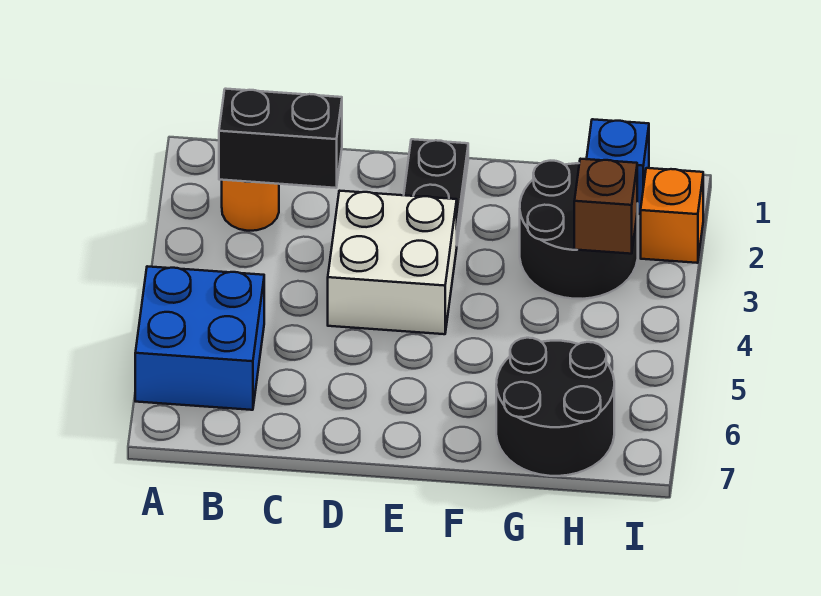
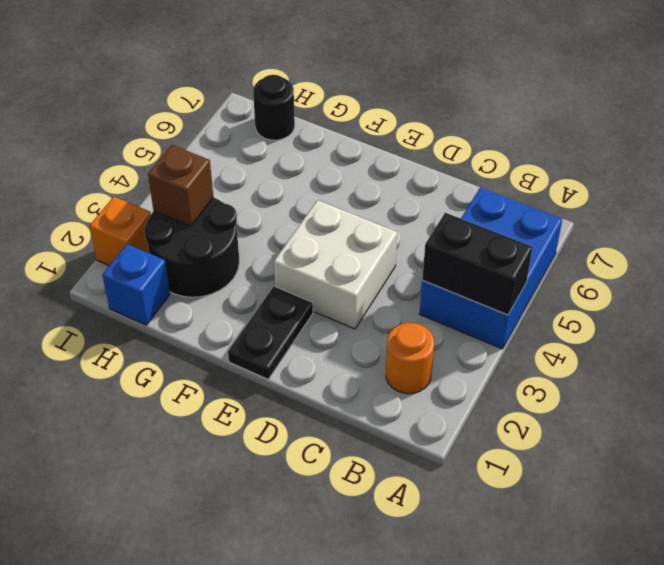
blue brick A5:B6 level 1 -> blue brick A4:B6 level 1
black brick B2:C2 level 2 -> black brick A4:B4 level 2
black round brick G6:H7 level 1 -> black round brick H7 level 1

